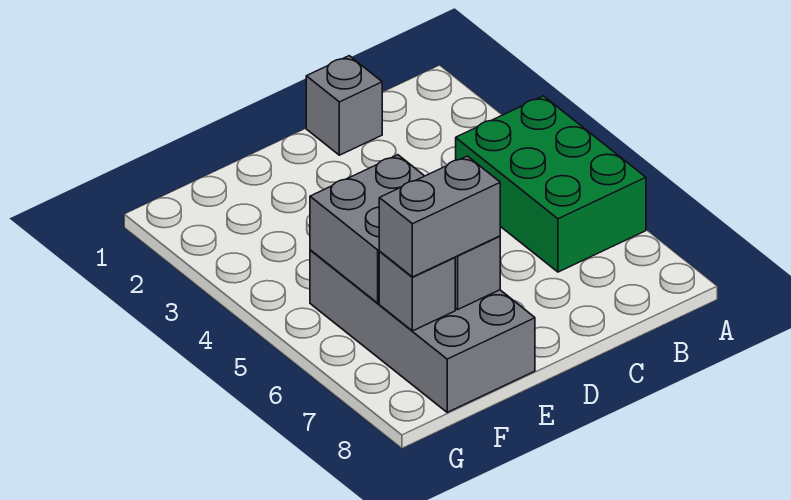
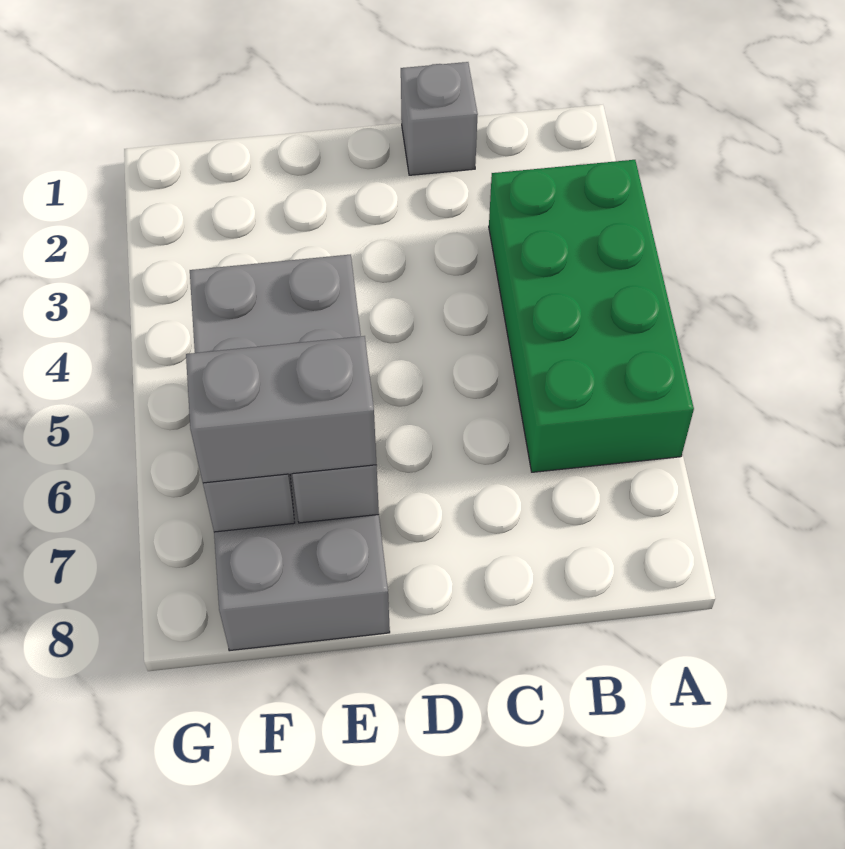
green brick A4:B6 level 1 -> green brick A3:B6 level 1

